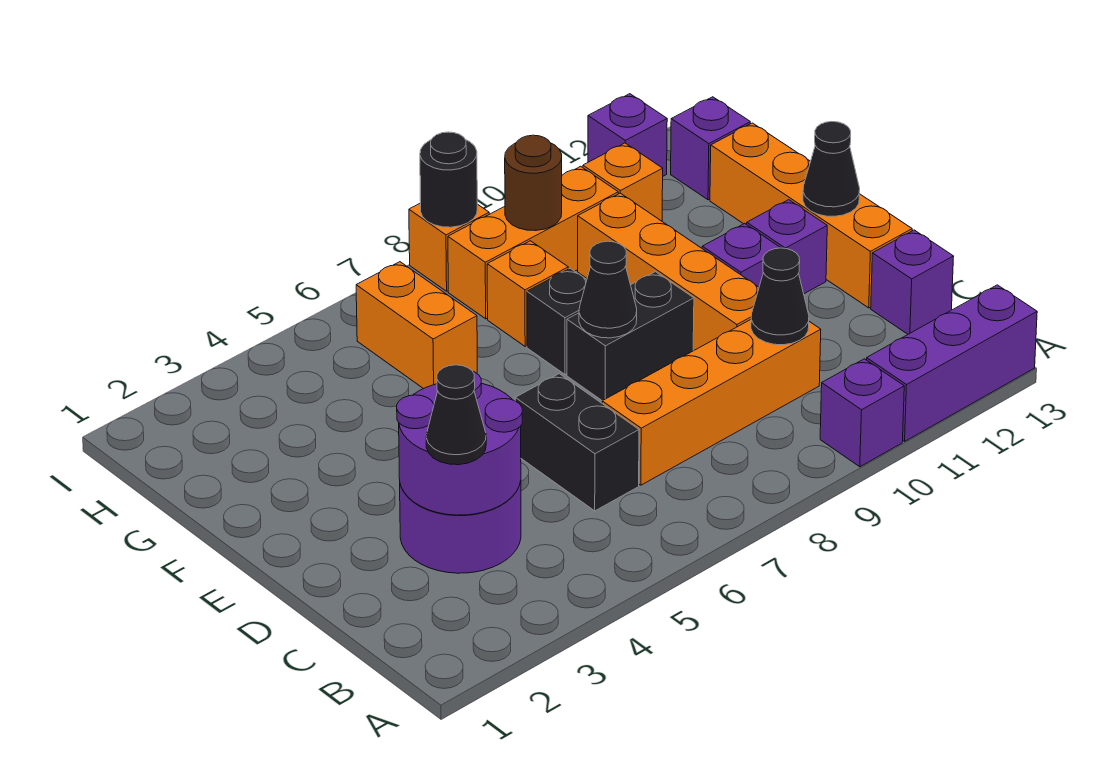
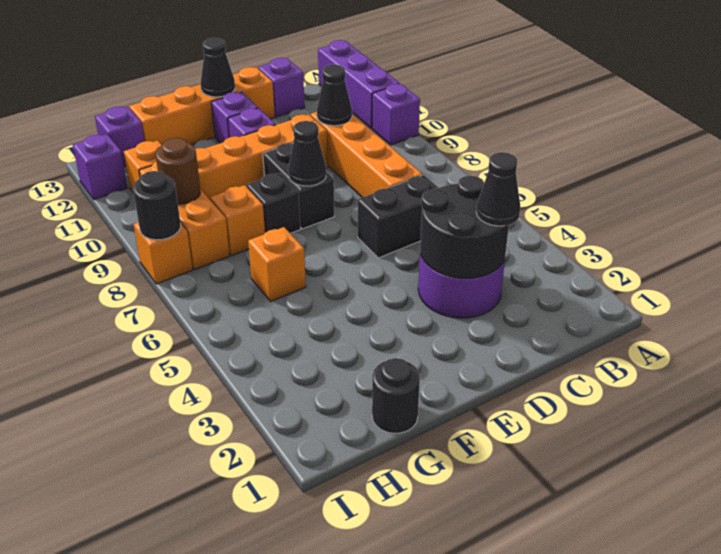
purple round brick C3:D4 level 2 -> black round brick C3:D4 level 2
none -> black round brick G1 level 1
orange brick G6:H6 level 1 -> orange brick G6 level 1

